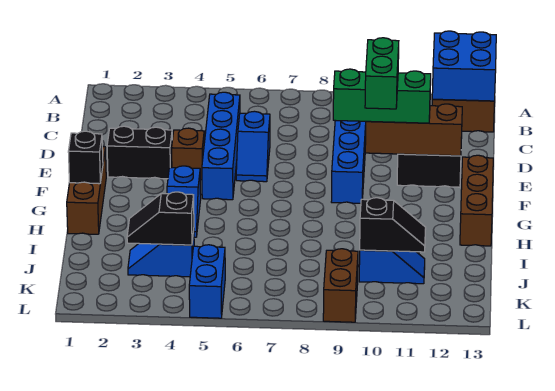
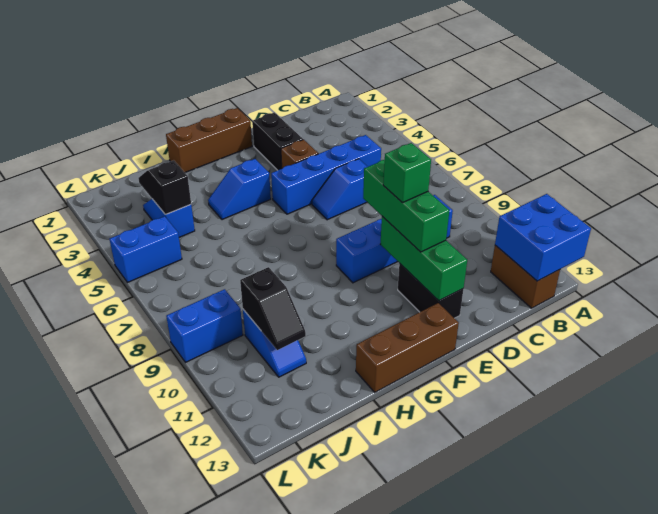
brown brick E10:E12 level 2 -> green brick E10:E12 level 2
green brick E10:F10 level 4 -> green brick E10 level 4
black brick G1 level 2 -> none
brown brick K9:L9 level 1 -> blue brick K9:L9 level 1

